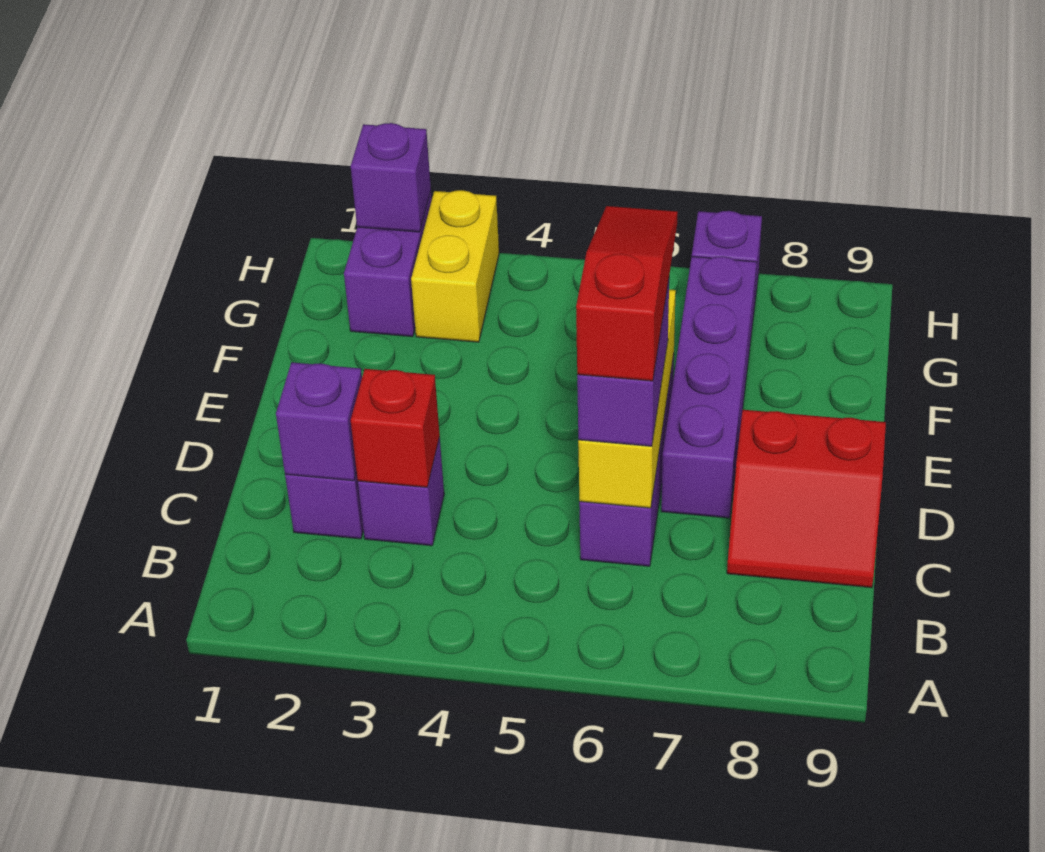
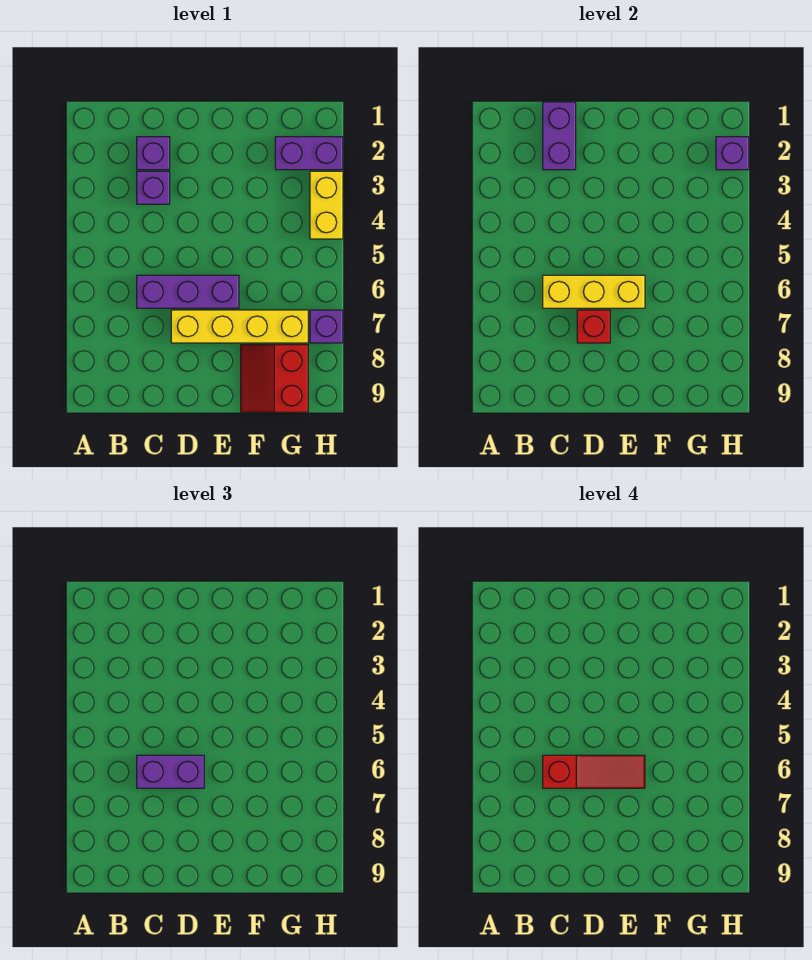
purple brick C2 level 2 -> purple brick C1:C2 level 2
red brick C3 level 2 -> red brick D7 level 2
red slope C8:D9 level 1 top D -> red slope F8:G9 level 1 top G
purple brick D7:G7 level 1 -> yellow brick D7:G7 level 1
yellow brick G3:H3 level 1 -> yellow brick H3:H4 level 1

